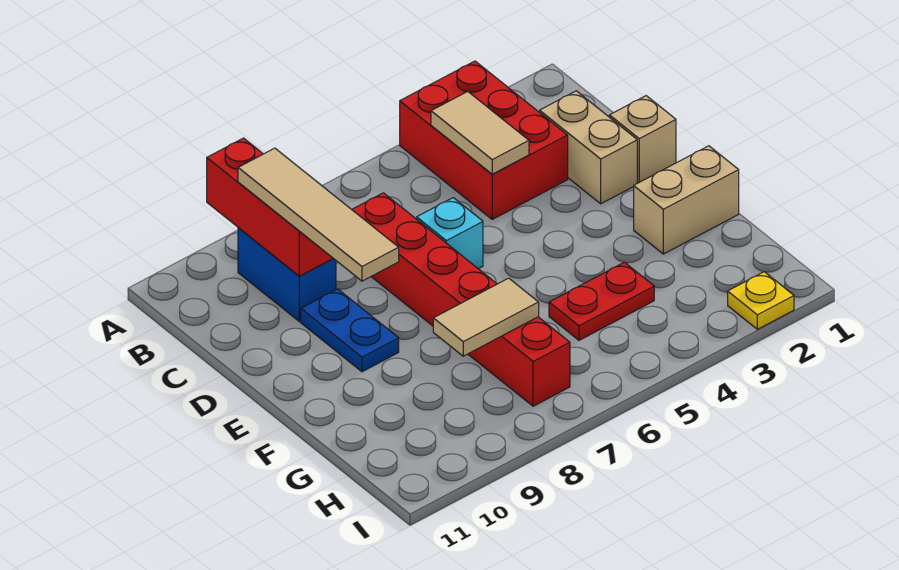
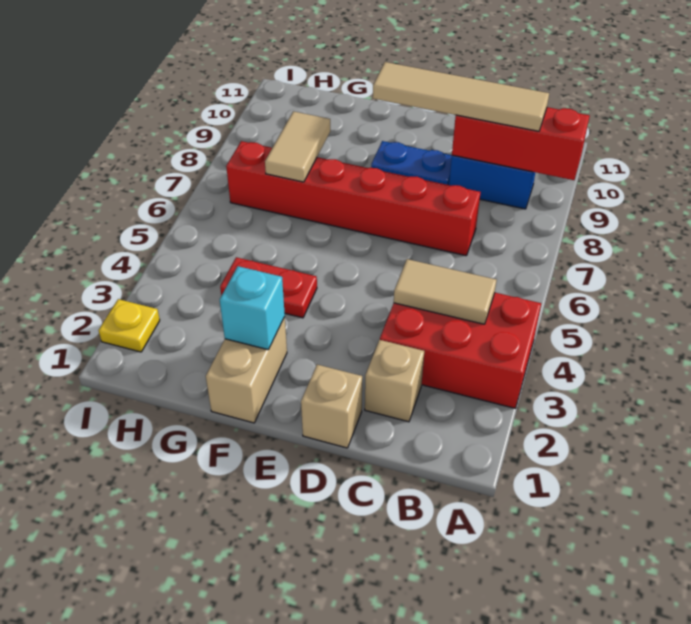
tan brick C2:D2 level 1 -> tan brick C2 level 1
cyan brick D6 level 1 -> cyan brick F2 level 2
red plate G4:G5 level 1 -> red plate F4:G4 level 1

